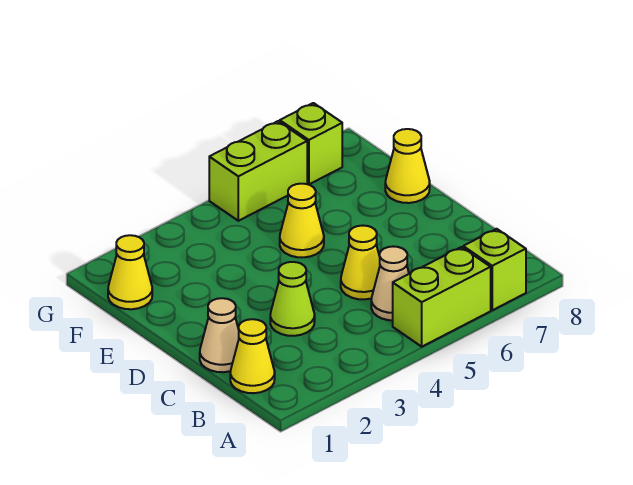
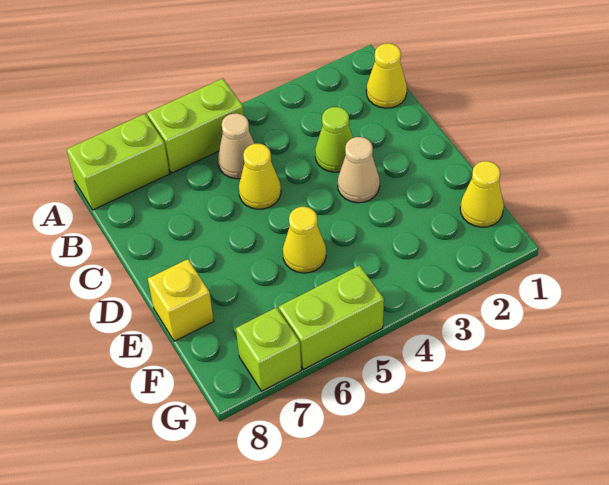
lime brick A7 level 1 -> lime brick A7:A8 level 1
tan cone C1 level 1 -> tan cone D3 level 1
yellow cone E8 level 1 -> yellow brick E8 level 1

